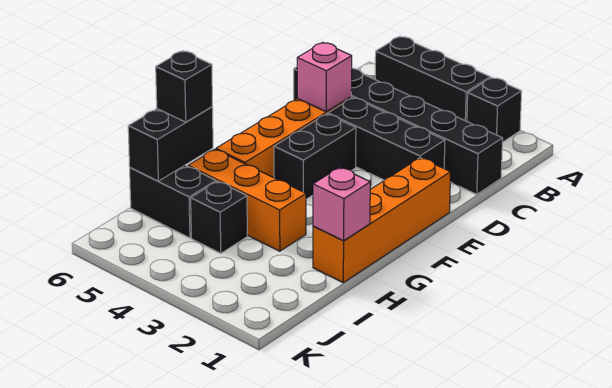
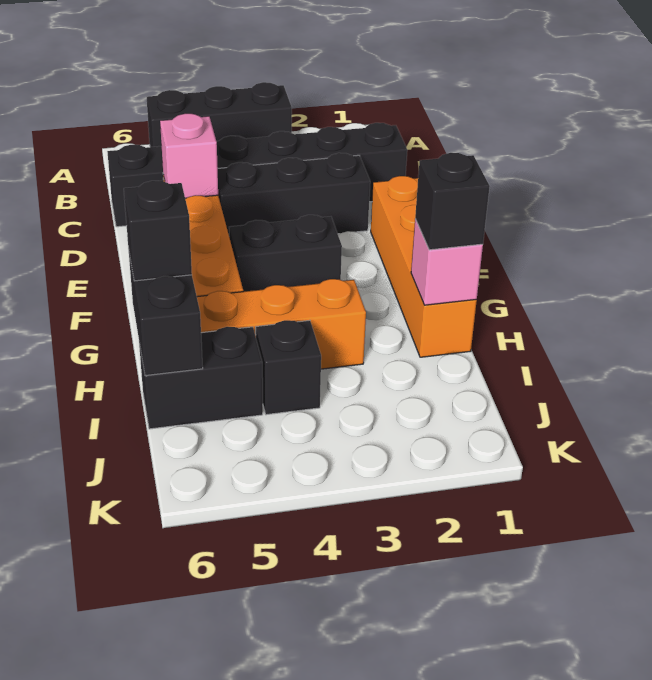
black brick A2 level 1 -> black brick H1 level 3
black brick E4:F4 level 1 -> black brick F3:F4 level 1

